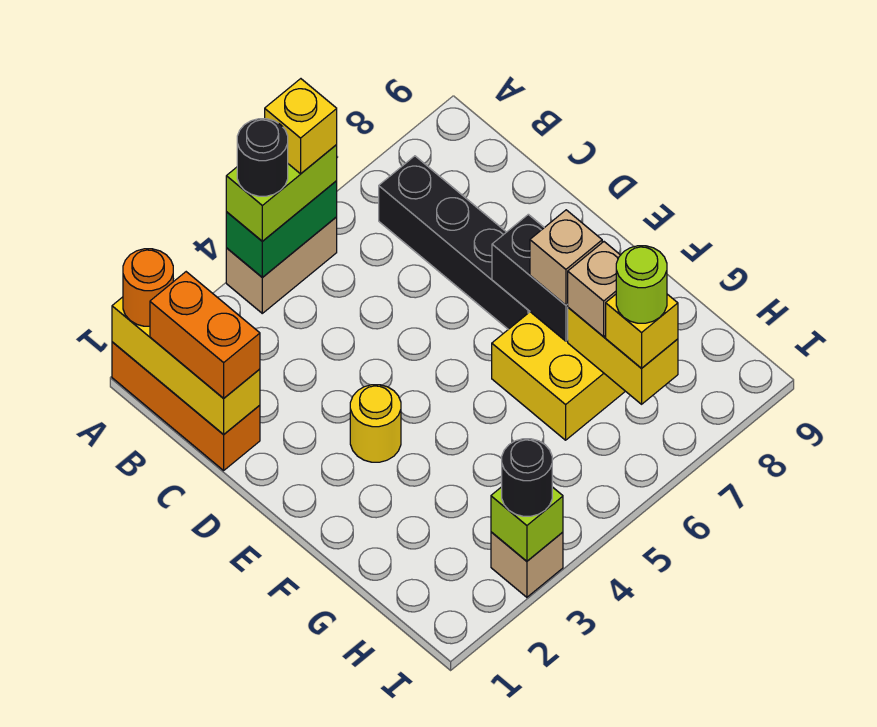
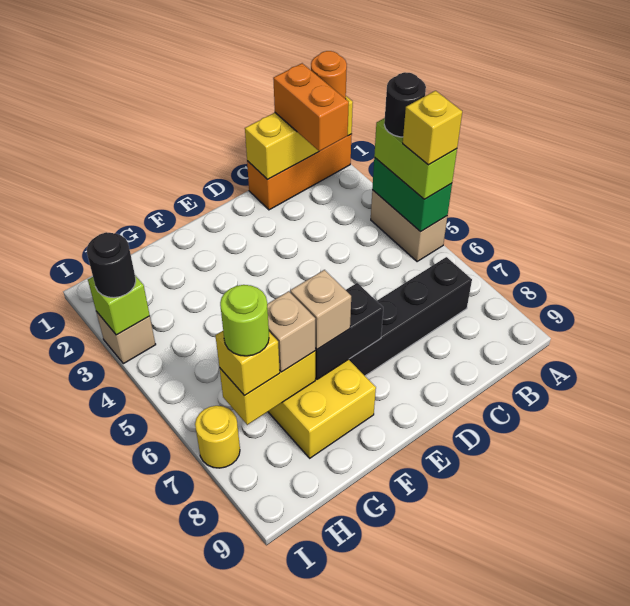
orange brick B1:C1 level 3 -> orange brick B1:B2 level 3
yellow round brick E3 level 1 -> yellow round brick I7 level 1

